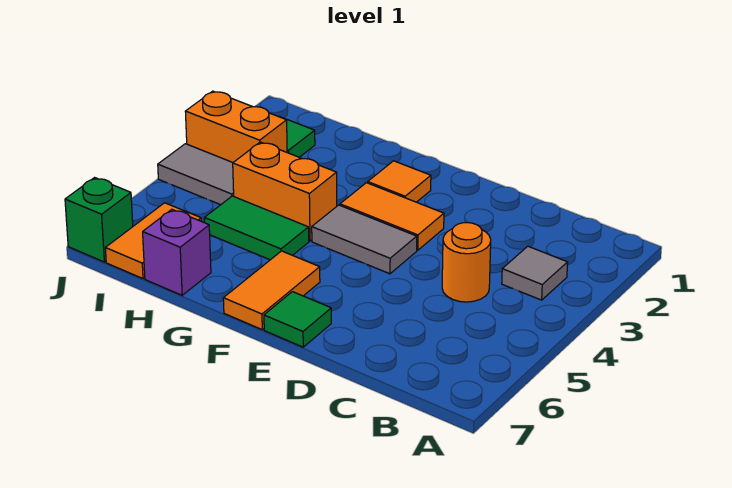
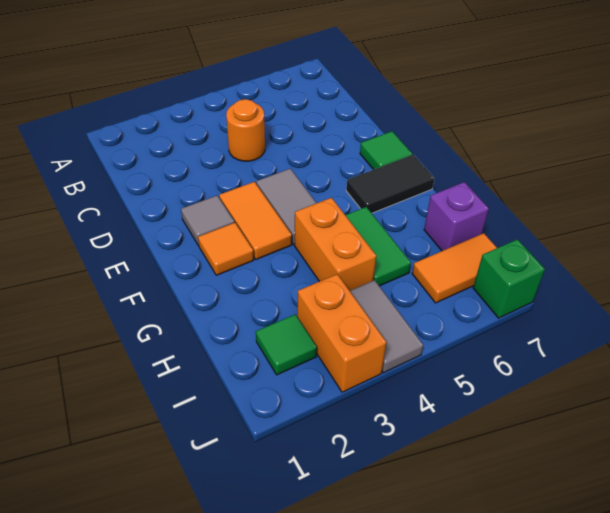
grey tile B3 level 1 -> grey tile E2 level 1
orange tile F6:F7 level 1 -> black tile F6:F7 level 1

